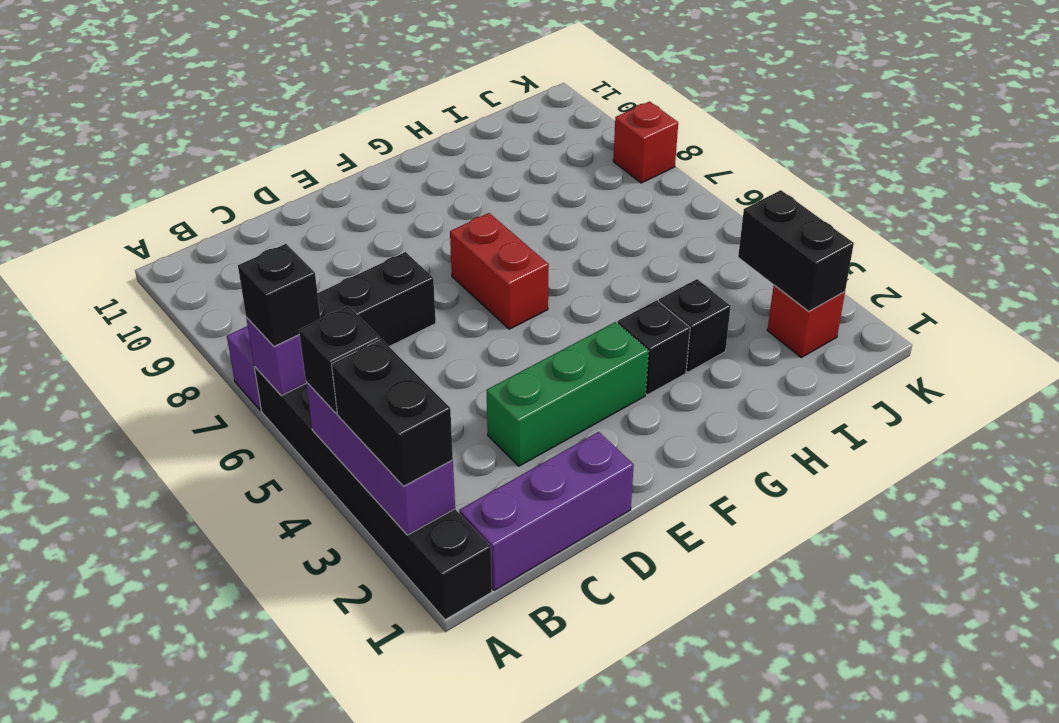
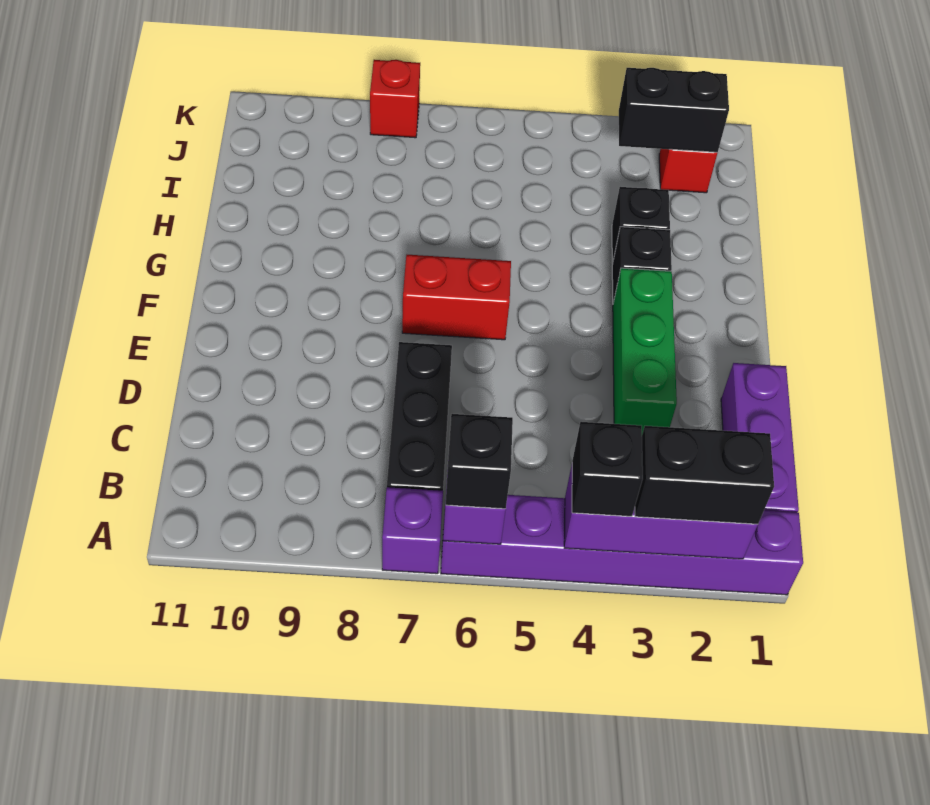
black brick A1:A6 level 1 -> purple brick A1:A6 level 1

